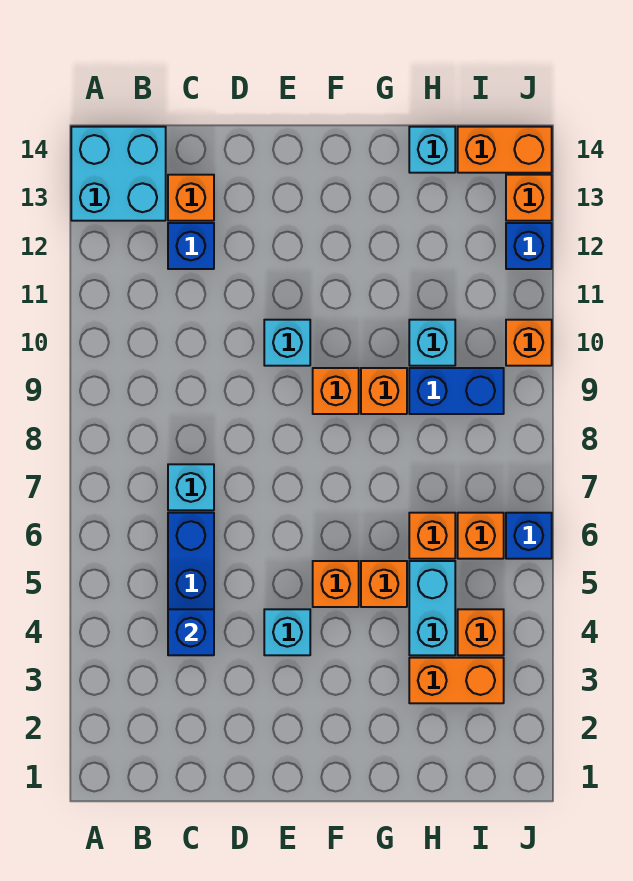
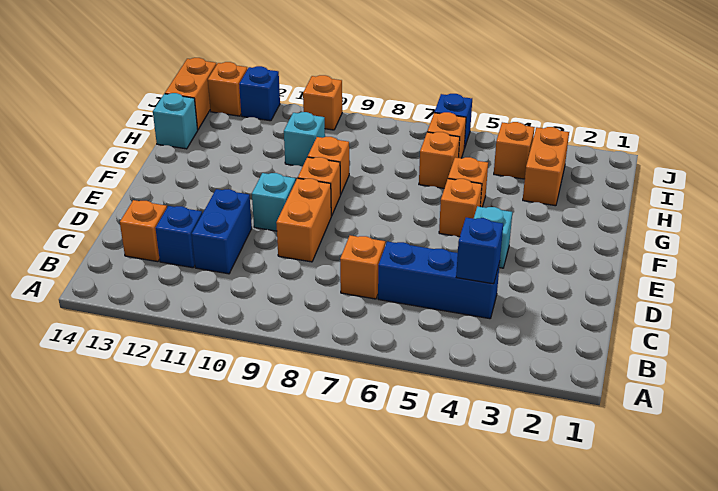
cyan brick A13:B14 level 1 -> none
cyan brick C7 level 1 -> orange brick C7 level 1
none -> orange brick D9:E9 level 1
cyan brick H4:H5 level 1 -> none
blue brick H9:I9 level 1 -> blue brick C11:D11 level 1

